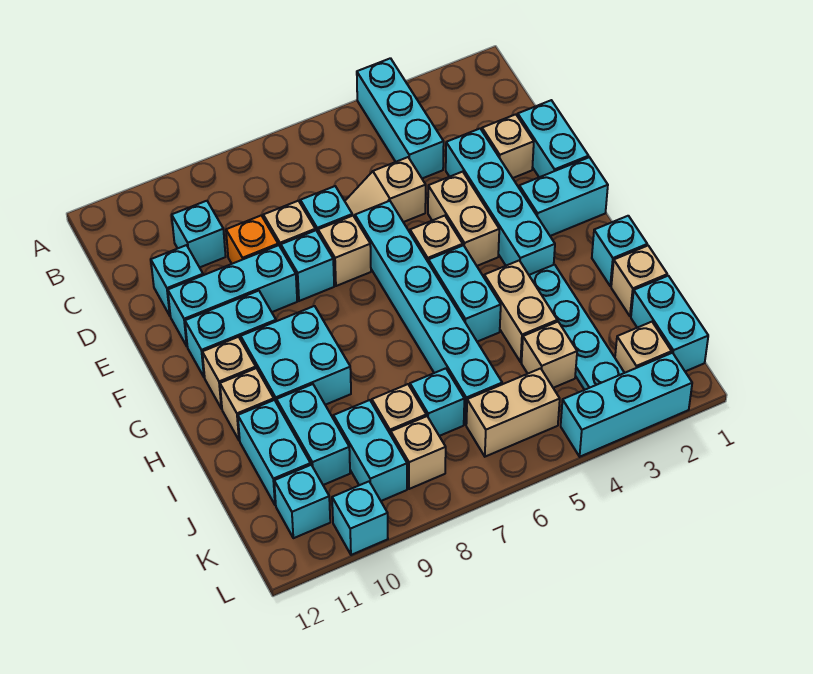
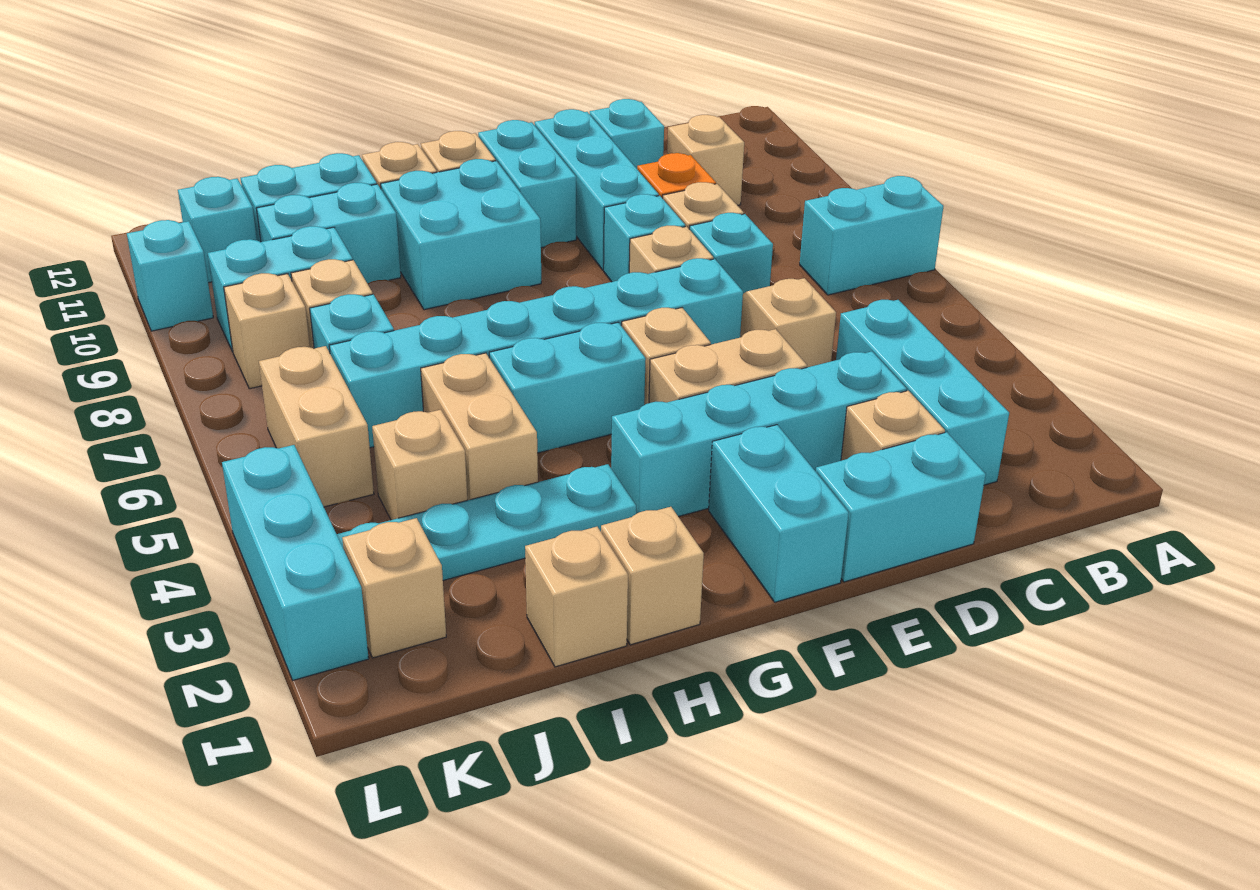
cyan brick A4:C4 level 1 -> cyan brick C2:C4 level 1
cyan brick C10 level 1 -> tan brick C10 level 1
cyan brick H1 level 1 -> tan brick H1 level 1
tan brick H4:I4 level 1 -> tan brick I4:I5 level 1
cyan brick J1:K1 level 1 -> cyan brick A7:B7 level 1

